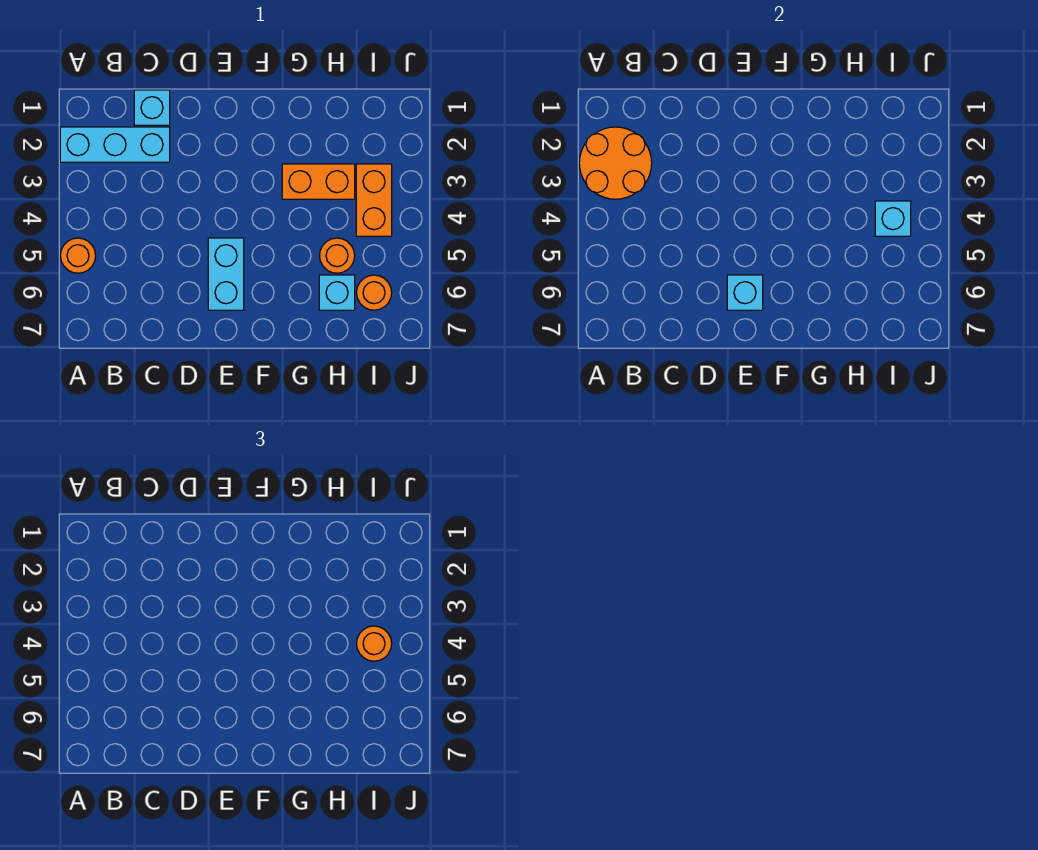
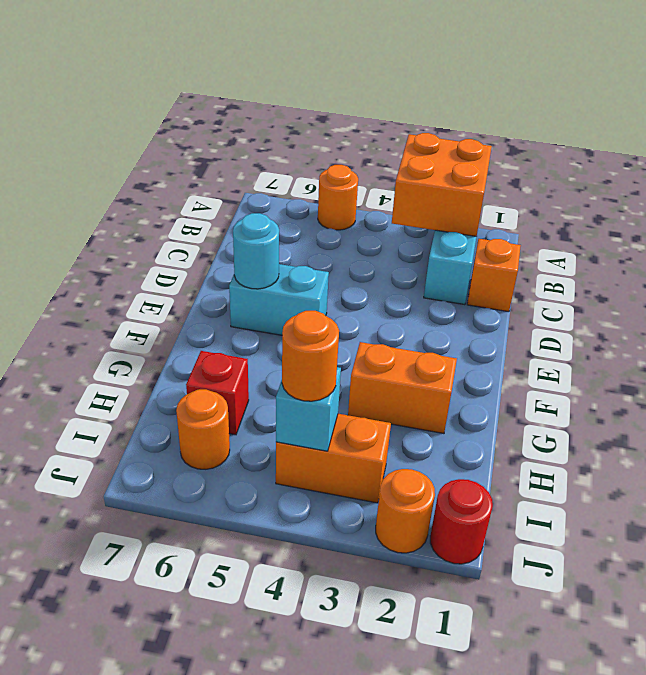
orange round brick A2:B3 level 2 -> orange brick A2:B3 level 2
cyan brick C1 level 1 -> orange brick C1 level 1
cyan brick E6 level 2 -> cyan round brick E6 level 2
orange brick G3:H3 level 1 -> orange brick G2:G3 level 1
orange round brick H5 level 1 -> orange round brick J2 level 1
cyan brick H6 level 1 -> red brick H6 level 1
none -> red round brick J1 level 1

